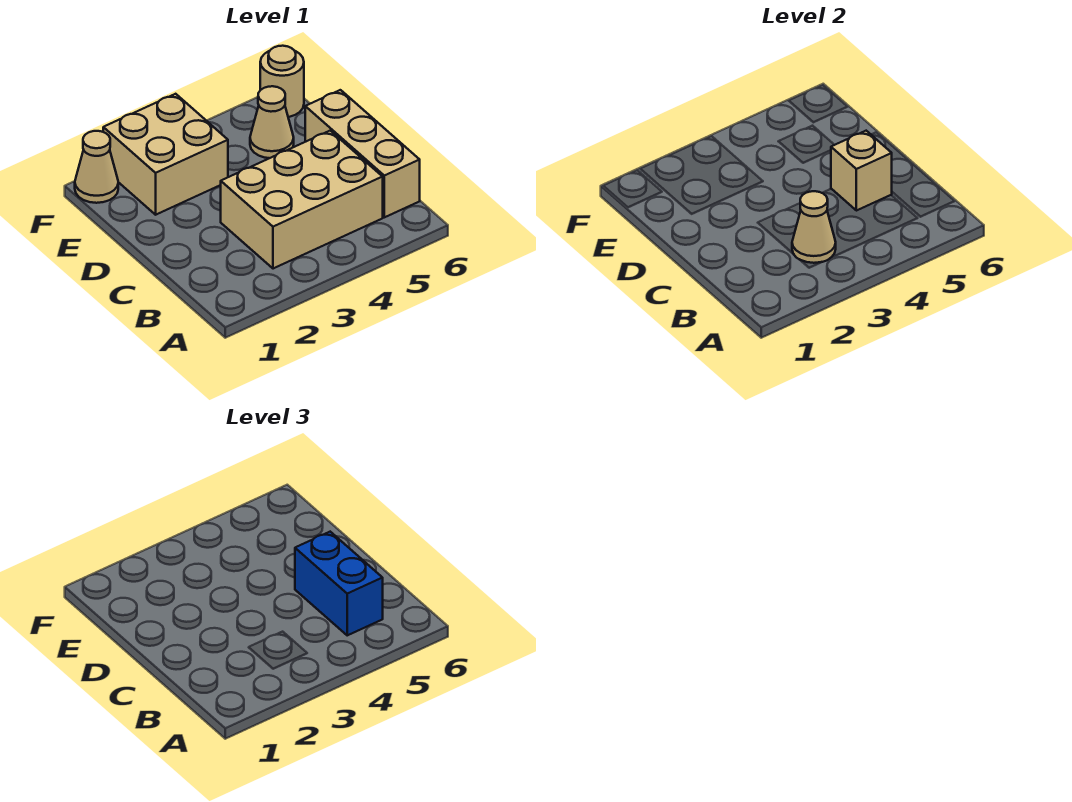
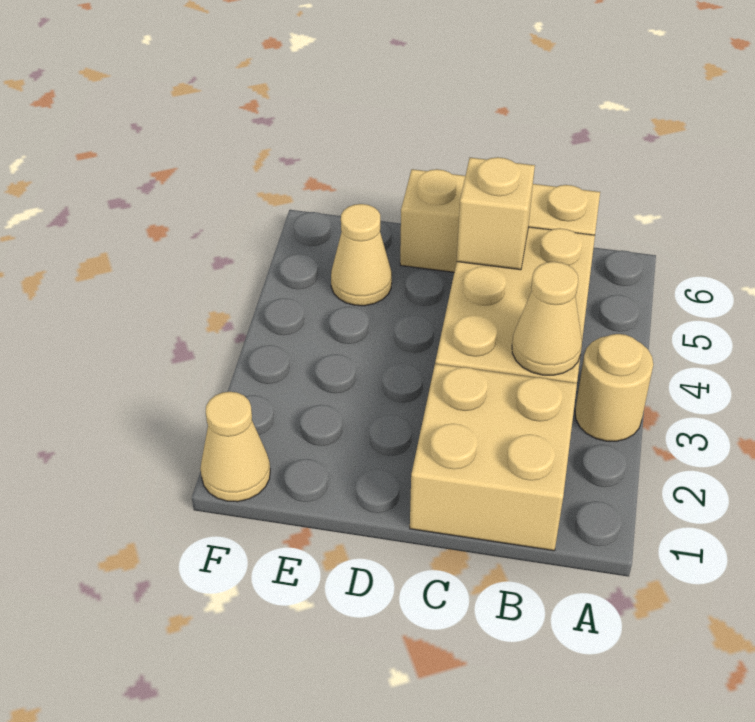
blue brick B5:C5 level 3 -> none
tan brick E2:F3 level 1 -> tan brick B1:C2 level 1
tan round brick F6 level 1 -> tan round brick A3 level 1

